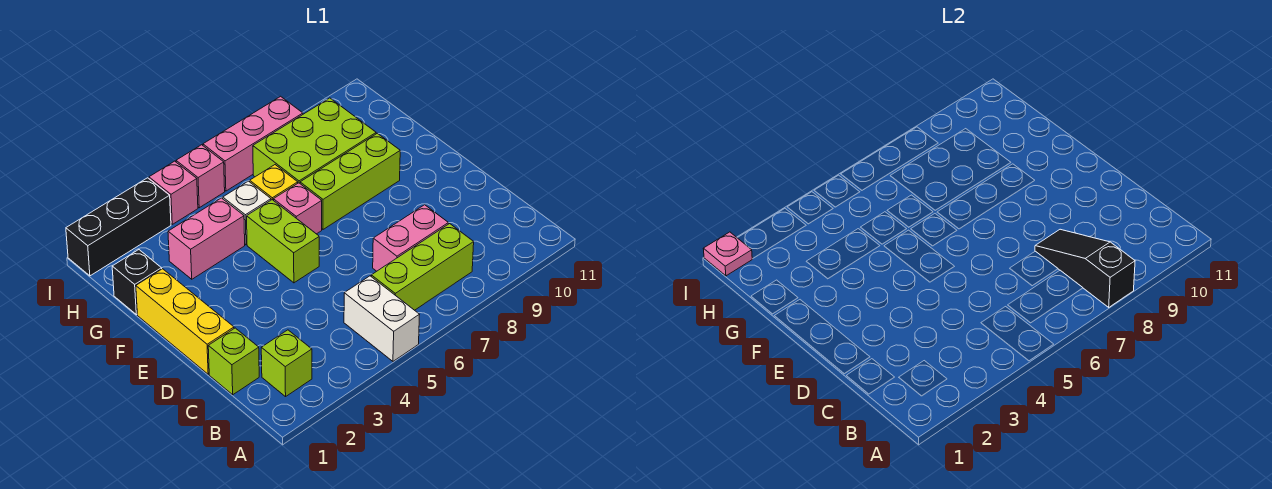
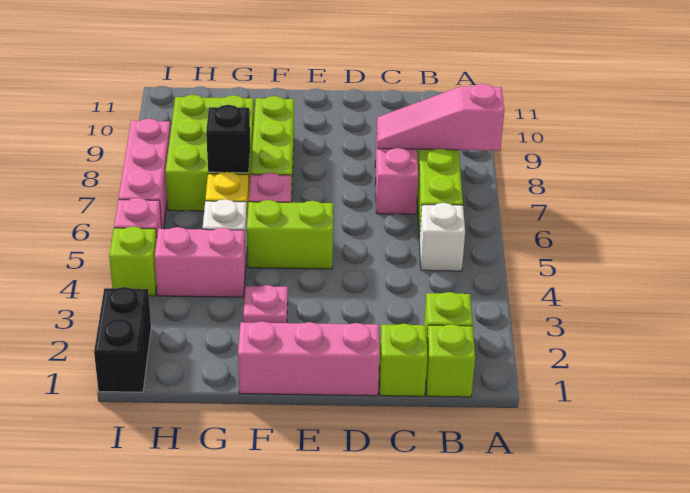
white brick A5:B5 level 1 -> white brick B5 level 1
black slope A8:C8 level 2 top A -> pink slope A8:C8 level 2 top A
none -> lime brick B1 level 1
yellow brick D1:F1 level 1 -> pink brick D1:F1 level 1
black brick G1 level 1 -> black brick G7 level 2
pink brick G3:G4 level 1 -> pink brick G4:H4 level 1
black brick I1:I3 level 1 -> black brick I1:I2 level 1
pink plate I1 level 2 -> pink plate F3 level 1
pink brick I4 level 1 -> lime brick I4 level 1

